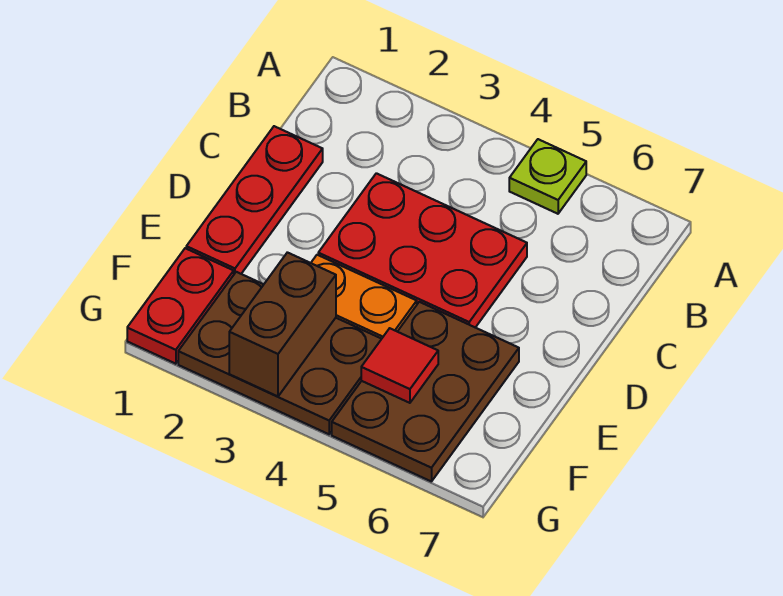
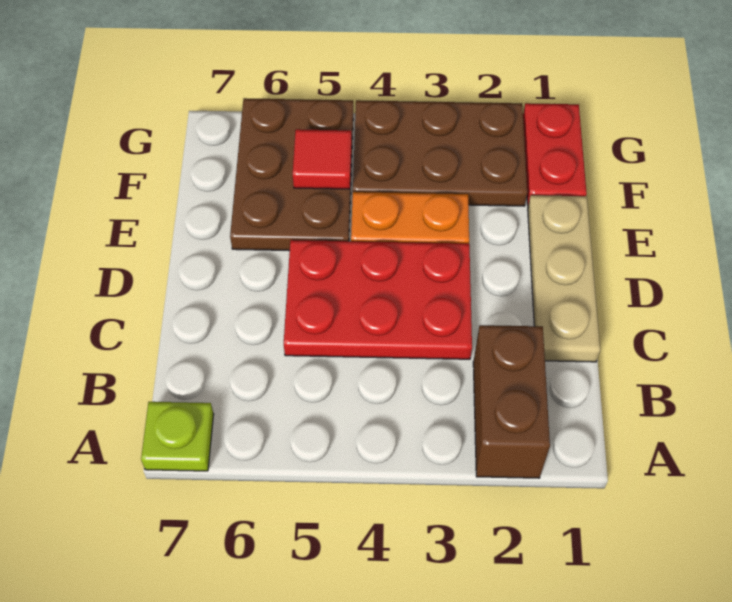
lime plate A5 level 1 -> lime plate A7 level 1
red plate C1:E1 level 1 -> tan plate C1:E1 level 1
brown brick F3:G3 level 2 -> brown brick A2:B2 level 1

